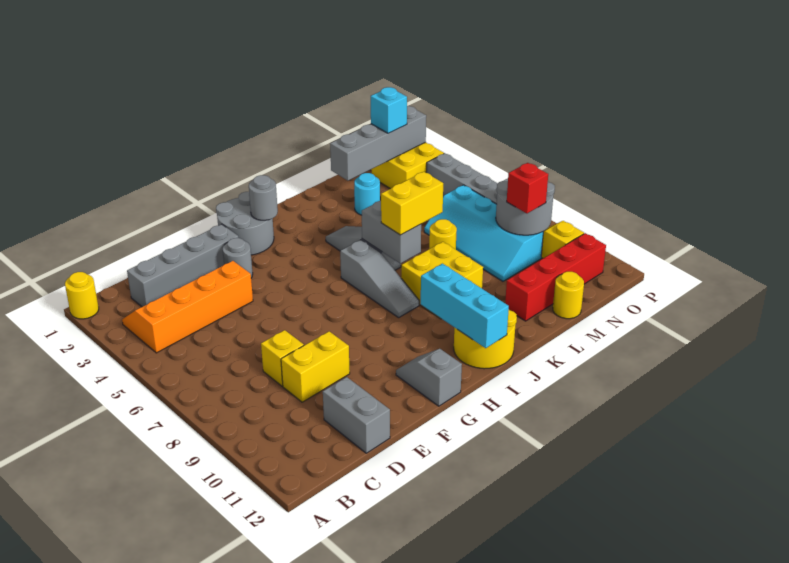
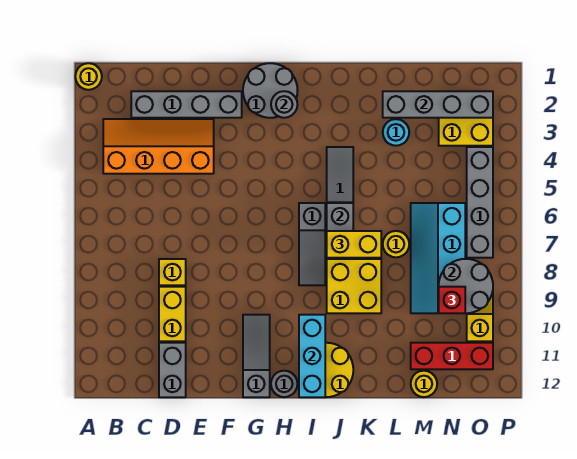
yellow brick D9:E9 level 1 -> yellow brick D9:D10 level 1
grey round brick F3 level 1 -> grey round brick H12 level 1
grey slope G11:G12 level 1 top 12 -> grey slope G10:G12 level 1 top 12
red brick L11:O11 level 1 -> red brick M11:O11 level 1
cyan brick N2 level 3 -> none

